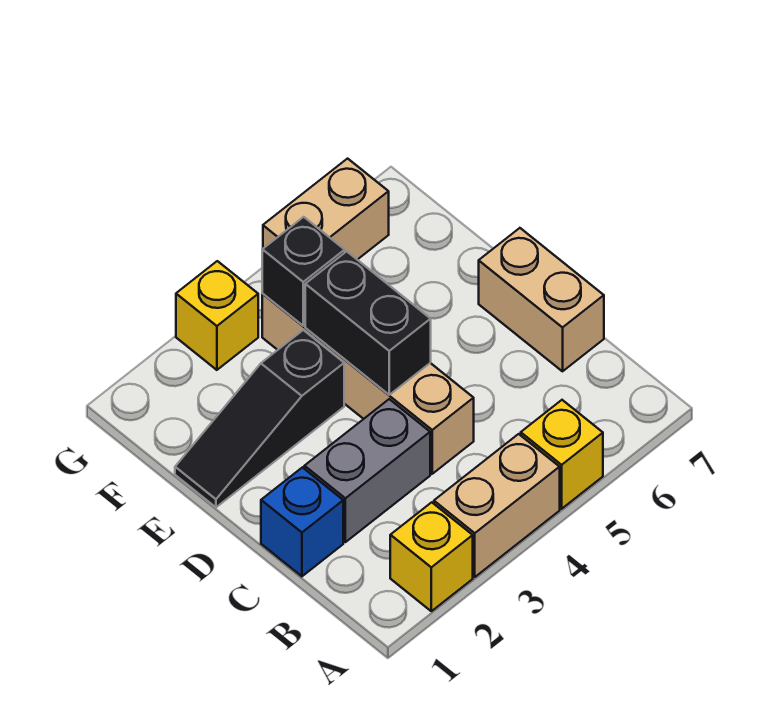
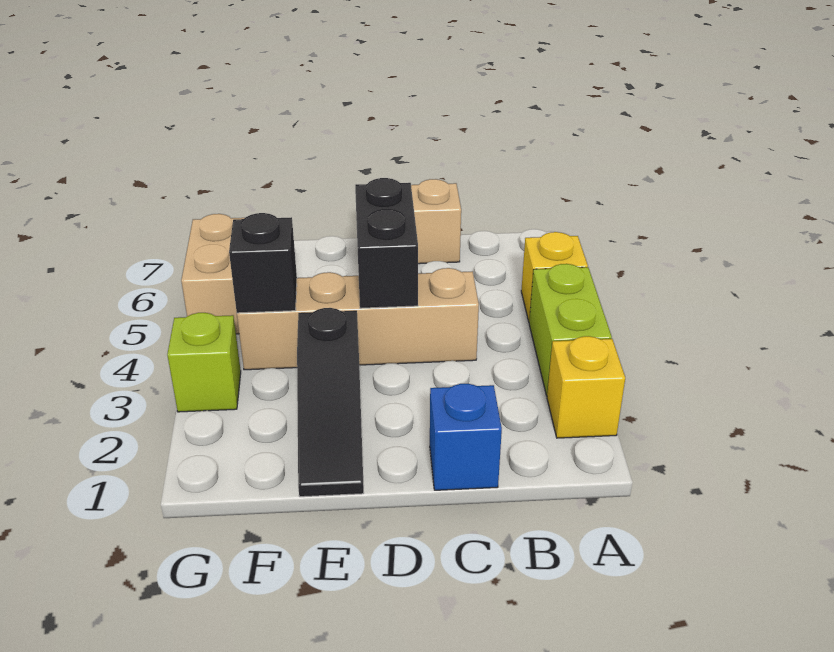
tan brick A3:A4 level 1 -> lime brick A3:A4 level 1
grey brick C2:C3 level 1 -> none
black brick D4:E4 level 2 -> black brick D4:D5 level 2
yellow brick G3 level 1 -> lime brick G3 level 1

